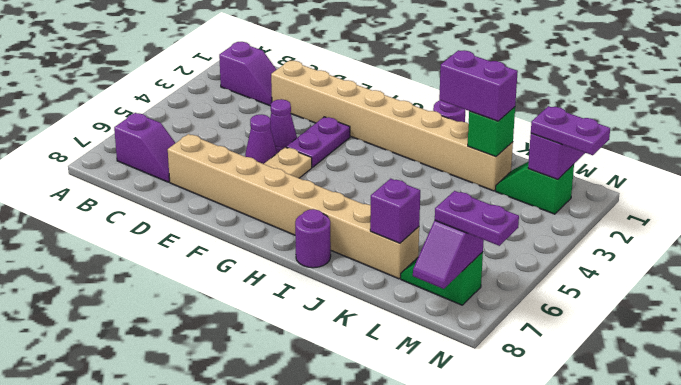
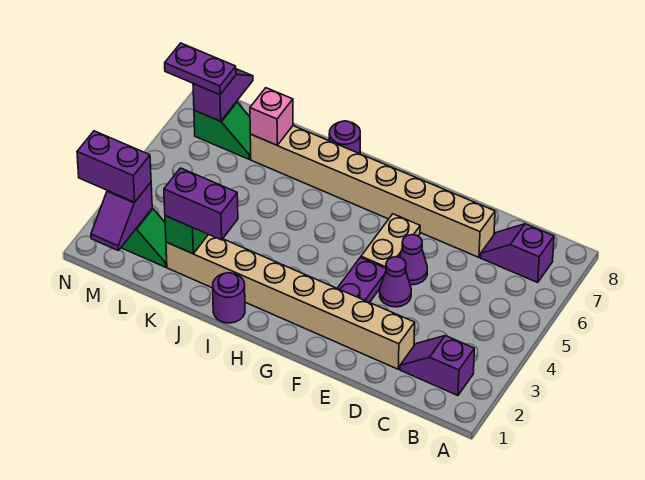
purple brick K7 level 2 -> pink brick K7 level 2
purple plate M2:N2 level 3 -> purple brick M2:N2 level 3

